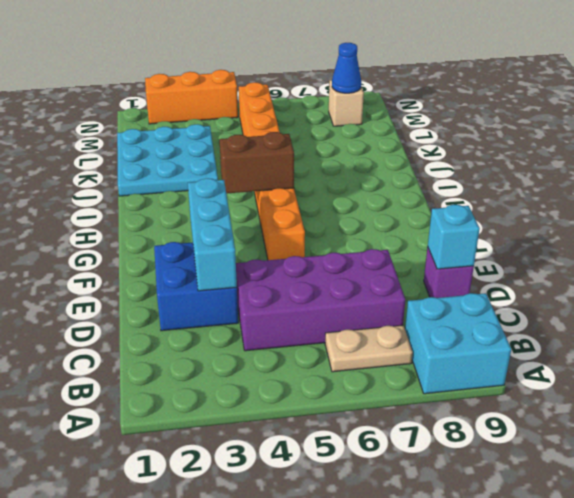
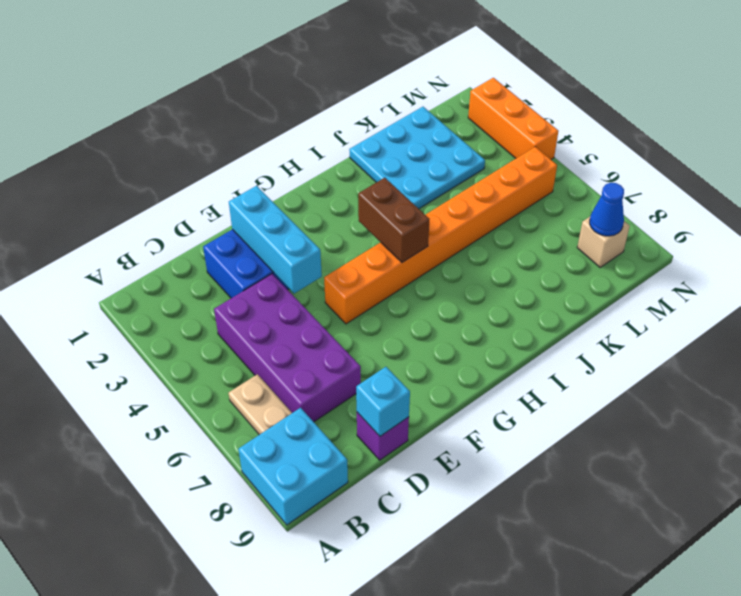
cyan brick D3:F3 level 2 -> cyan brick E2:E4 level 2

